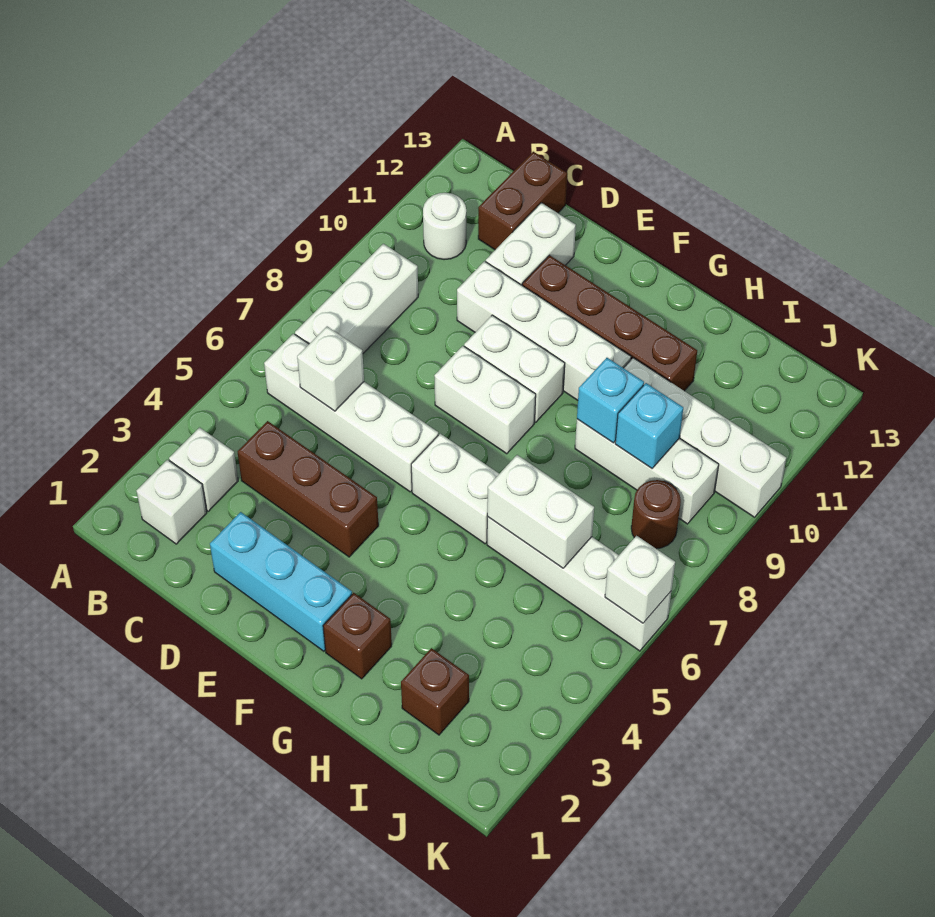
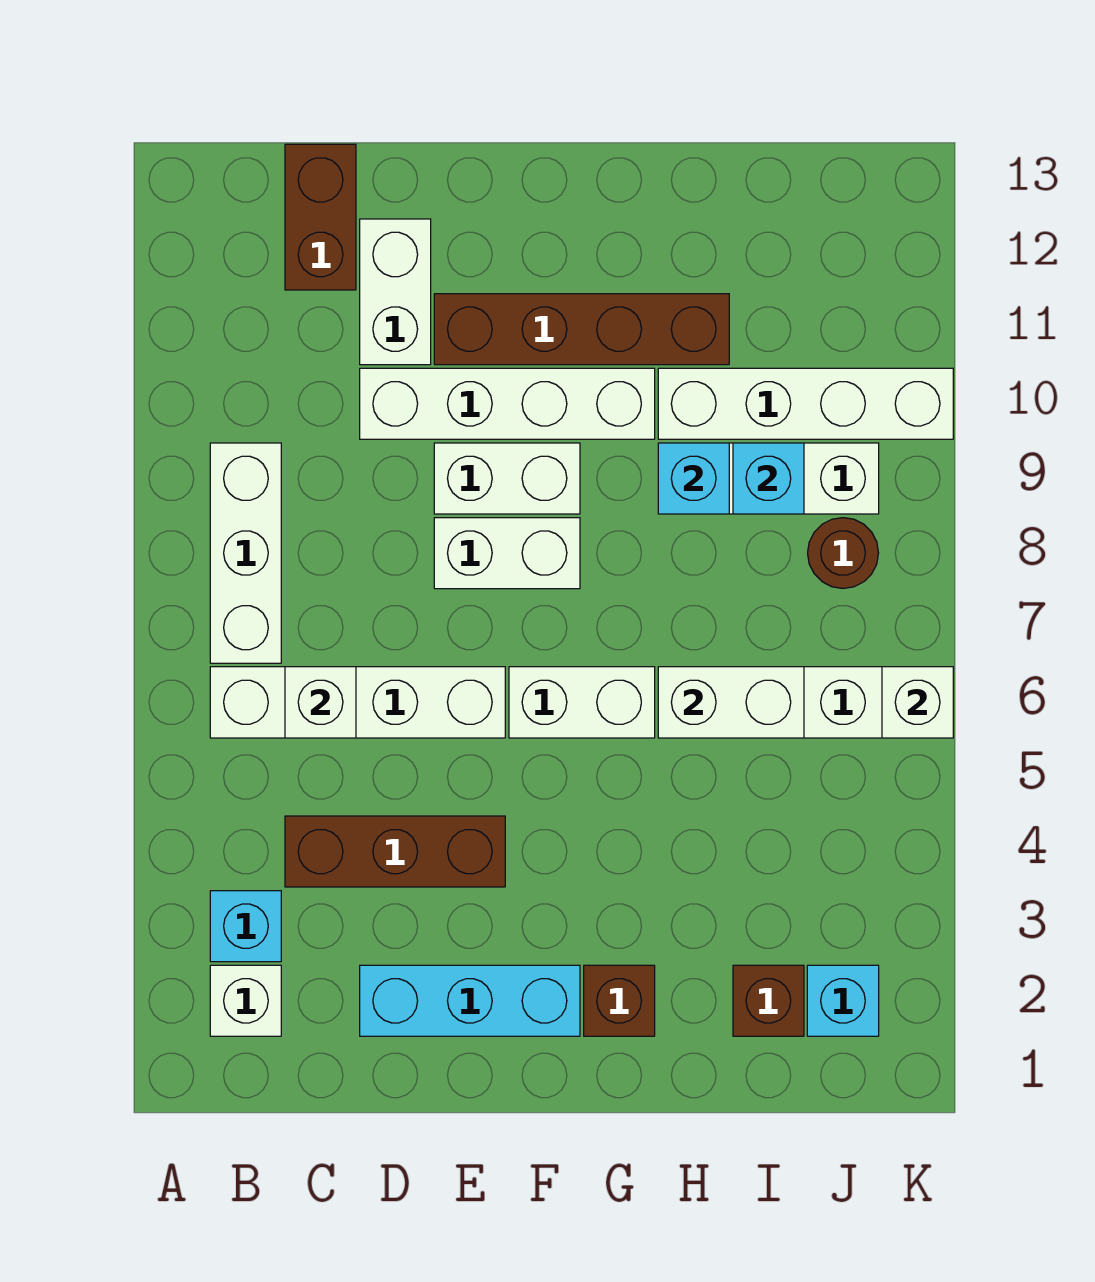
white brick B3 level 1 -> cyan brick B3 level 1
white round brick B11 level 1 -> none
none -> cyan brick J2 level 1

